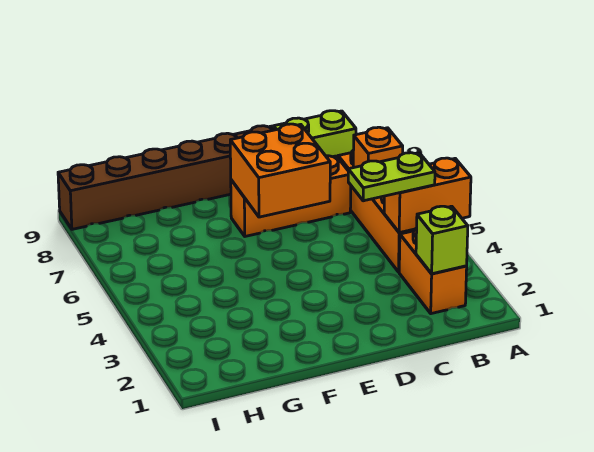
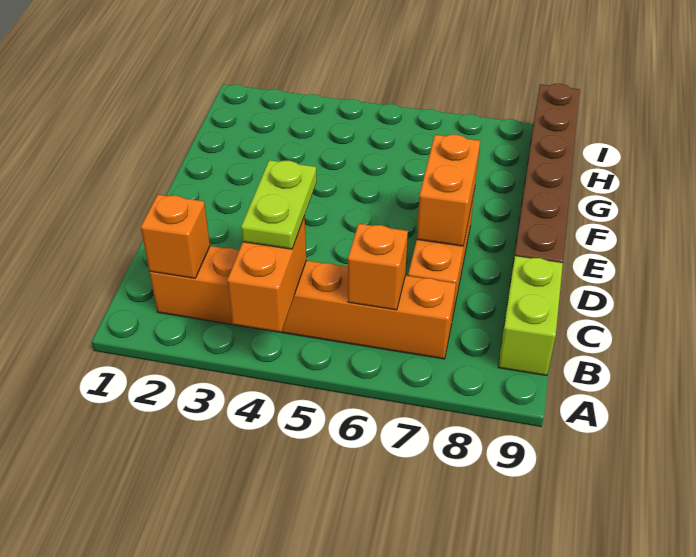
lime brick B2 level 2 -> orange brick B2 level 2
orange brick D6:E7 level 2 -> orange brick D7:E7 level 2

